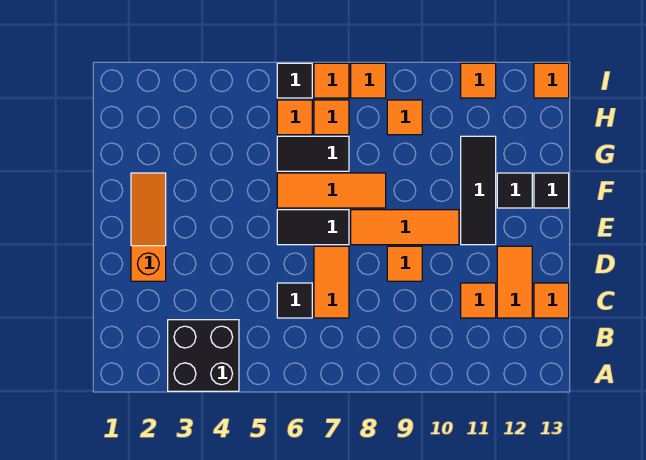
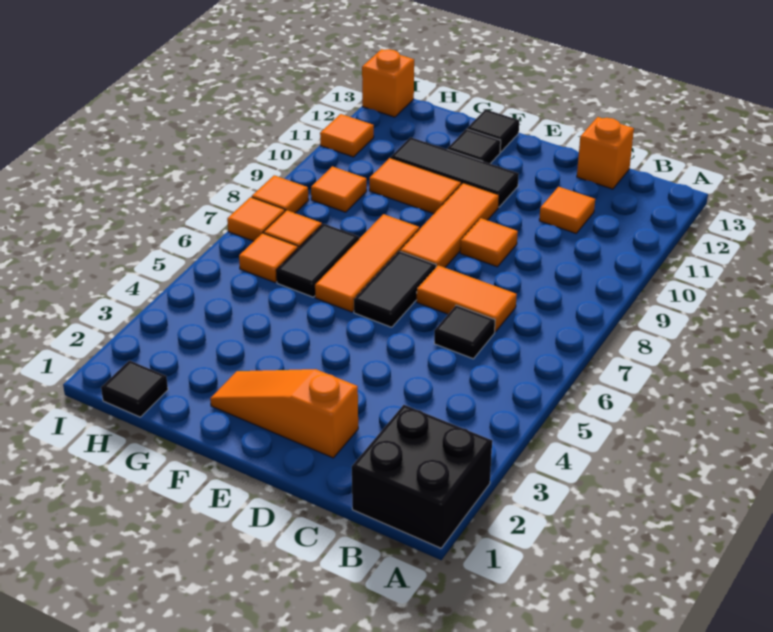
black brick A3:B4 level 1 -> black brick A1:B2 level 1
orange tile C12:D12 level 1 -> orange tile F10:G10 level 1
orange tile C13 level 1 -> orange brick C13 level 1
black tile I6 level 1 -> black tile H1 level 1
orange tile I13 level 1 -> orange brick I13 level 1

